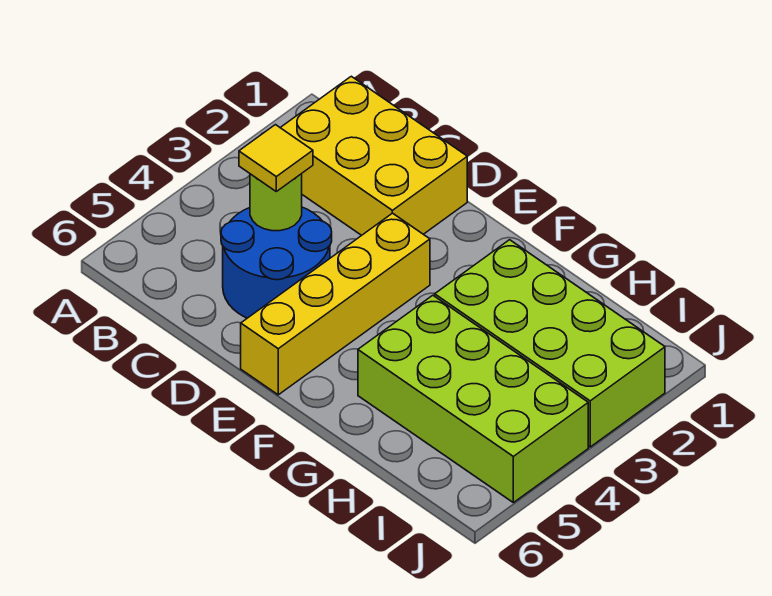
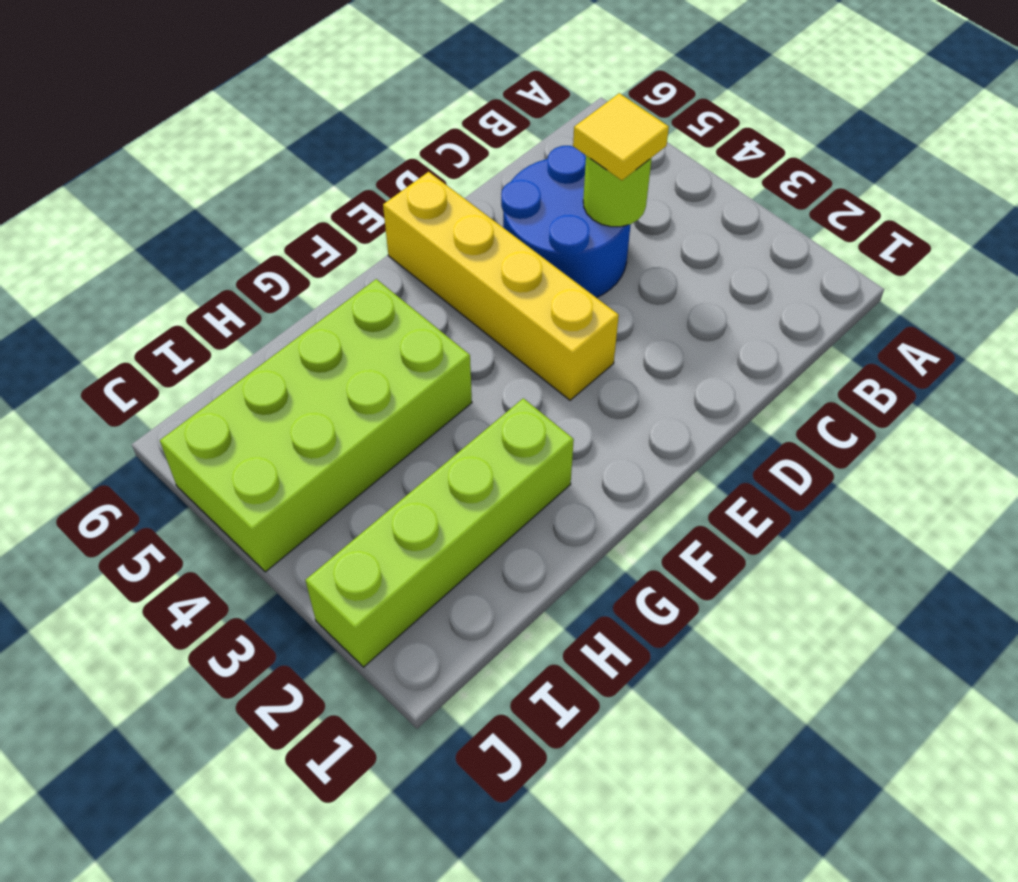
yellow brick B1:D2 level 1 -> none
lime brick G2:J3 level 1 -> lime brick G2:J2 level 1

